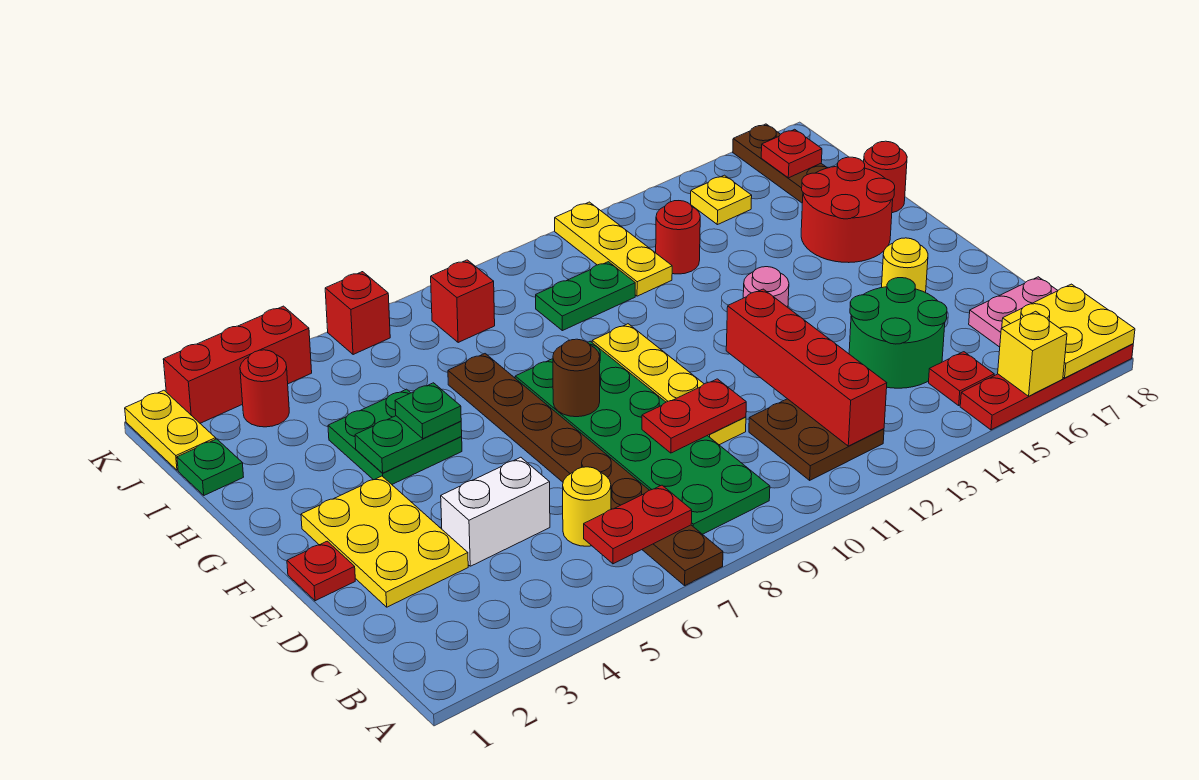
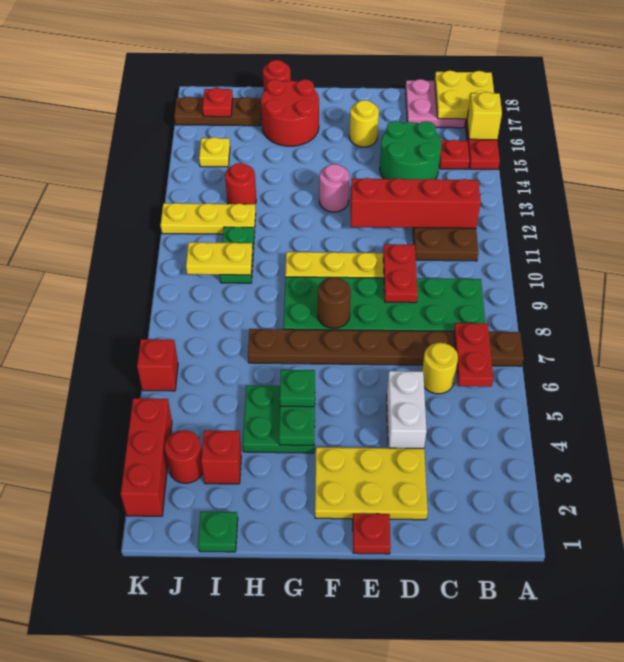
yellow plate J1:K1 level 1 -> yellow plate I10:J10 level 2
red brick J8 level 1 -> red brick I3 level 1

